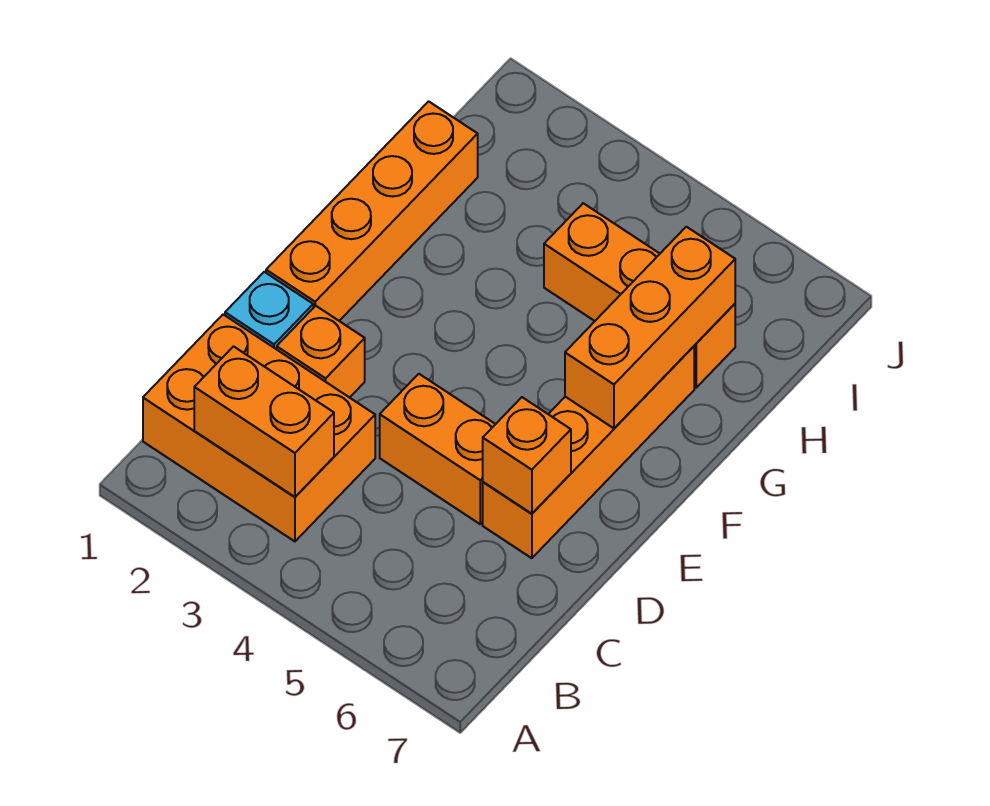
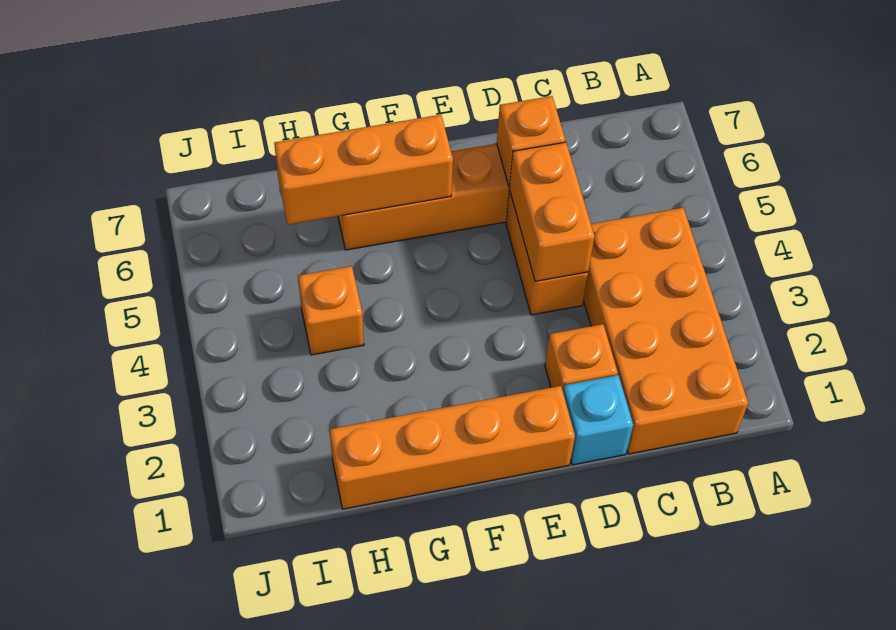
orange brick B1:C3 level 1 -> orange brick B1:C4 level 1
orange brick B2:B3 level 2 -> orange brick D4:D5 level 2
orange brick H4:H6 level 1 -> orange brick H4 level 1

